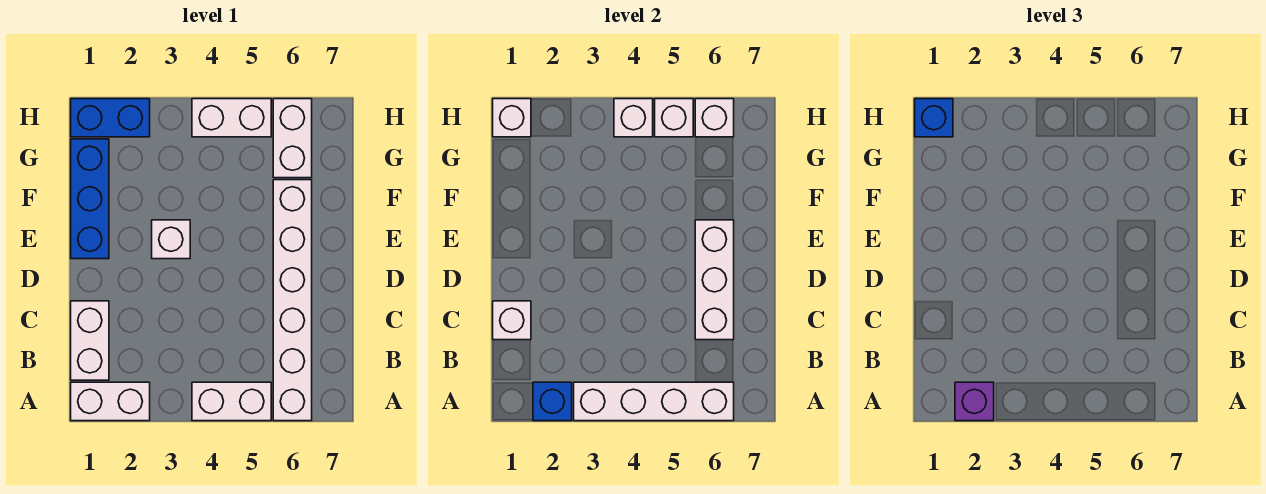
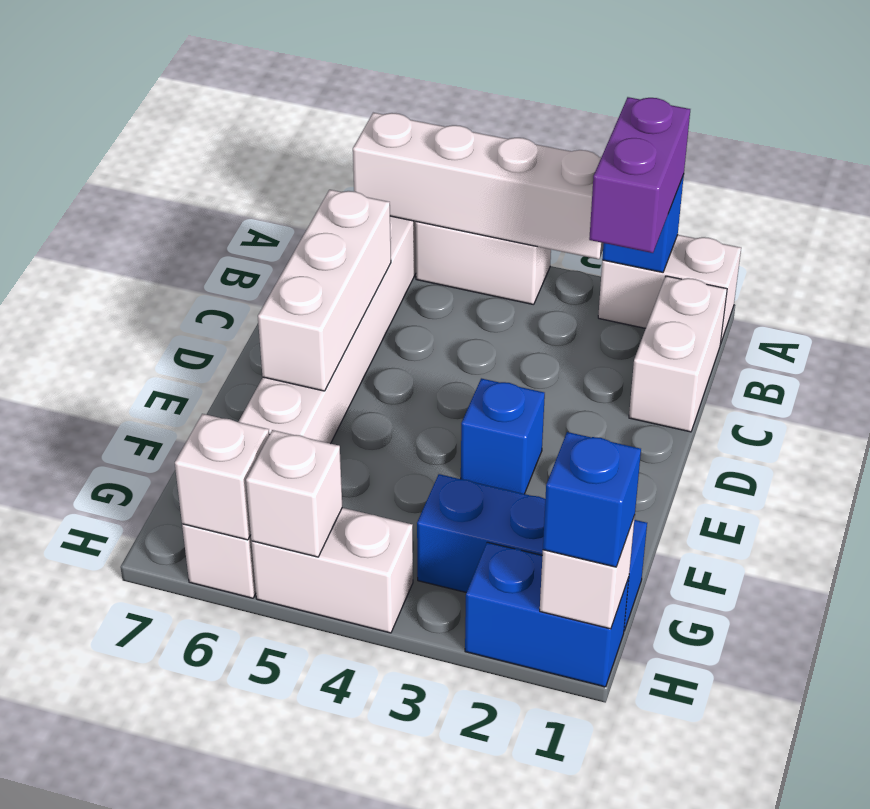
purple brick A2 level 3 -> purple brick A2:B2 level 3
white brick C1 level 2 -> none
blue brick E1:G1 level 1 -> blue brick G1:G3 level 1
white brick E3 level 1 -> blue brick E3 level 1
white brick H4 level 2 -> none

